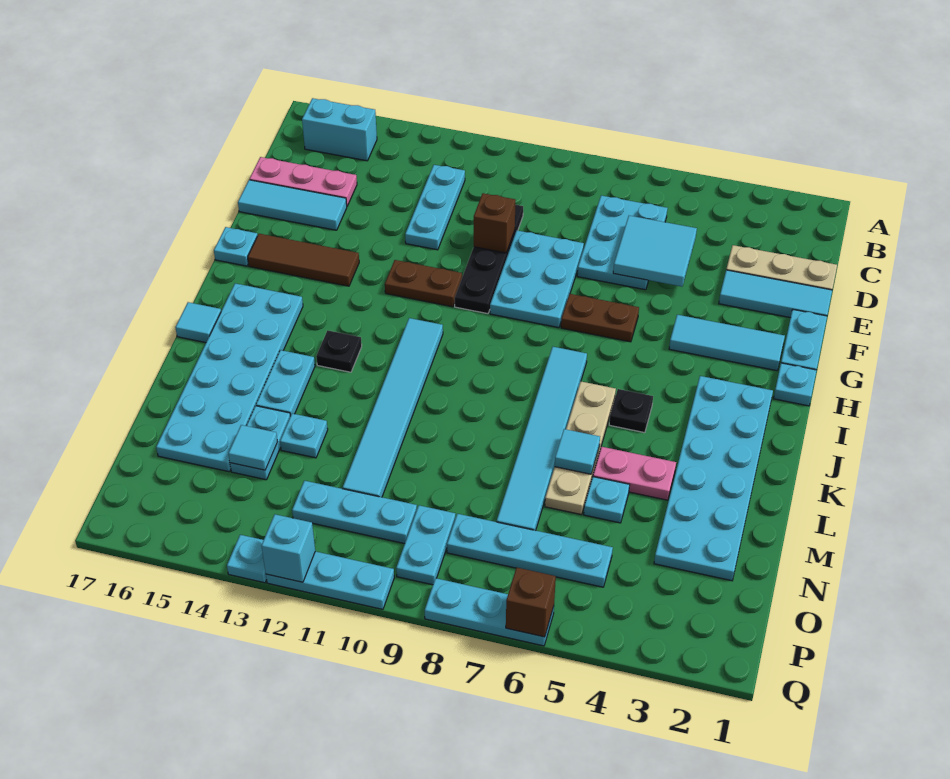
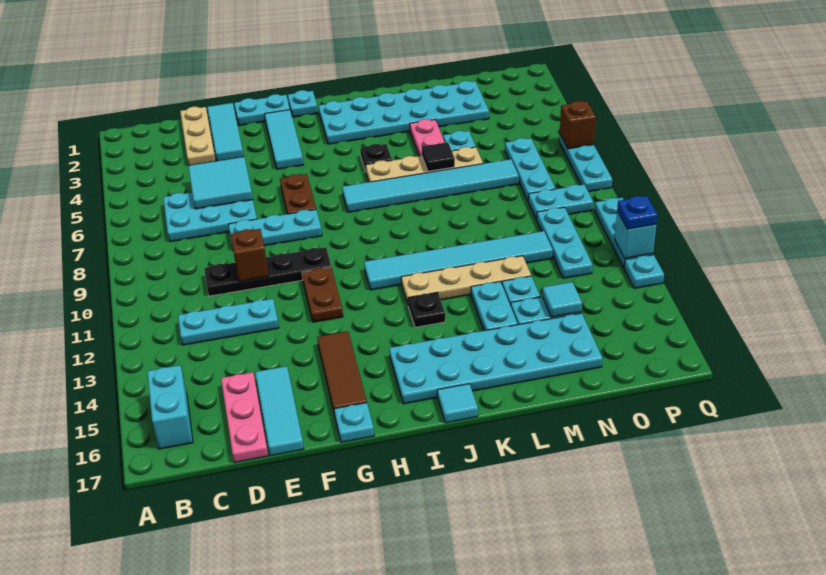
cyan plate E8:G9 level 1 -> cyan plate E8:G8 level 1
none -> tan plate J12:M12 level 1
cyan plate K14:L14 level 1 -> cyan plate L13:L14 level 1
cyan tile L6 level 2 -> black tile L6 level 2
cyan plate O5:O8 level 1 -> cyan plate O6:O8 level 1
none -> blue plate Q12 level 3

